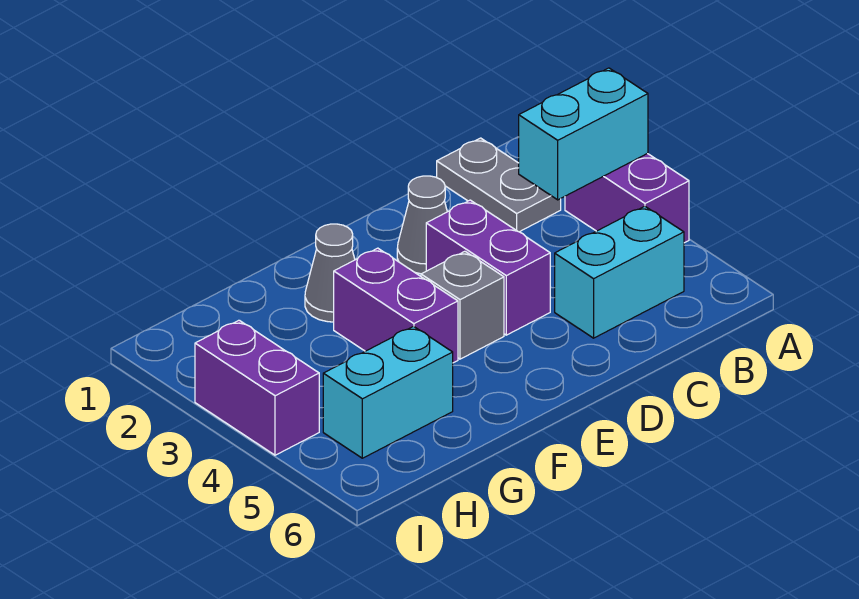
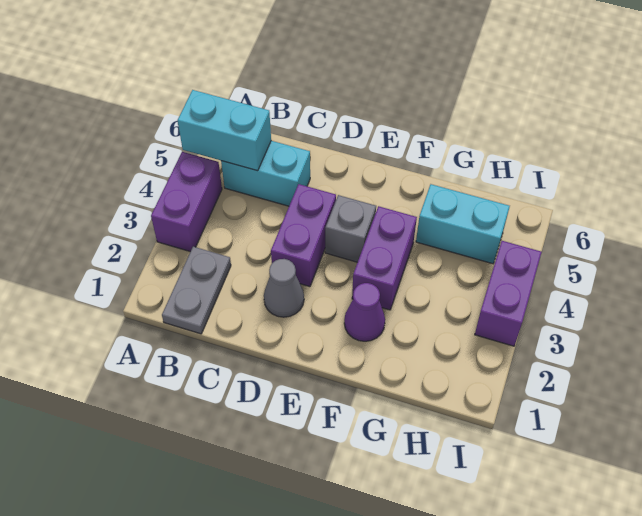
cyan brick A3:B3 level 2 -> cyan brick A5:B5 level 2
grey cone F2 level 1 -> purple cone F2 level 1

